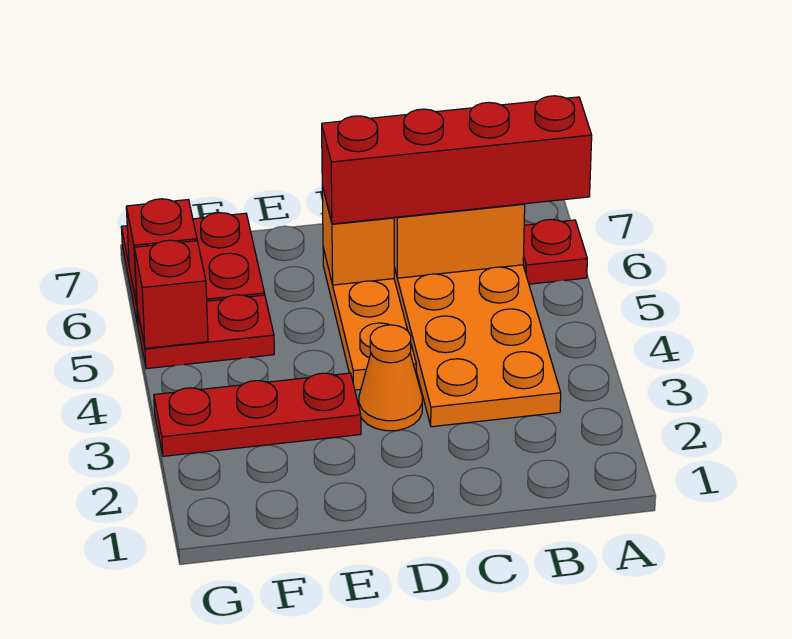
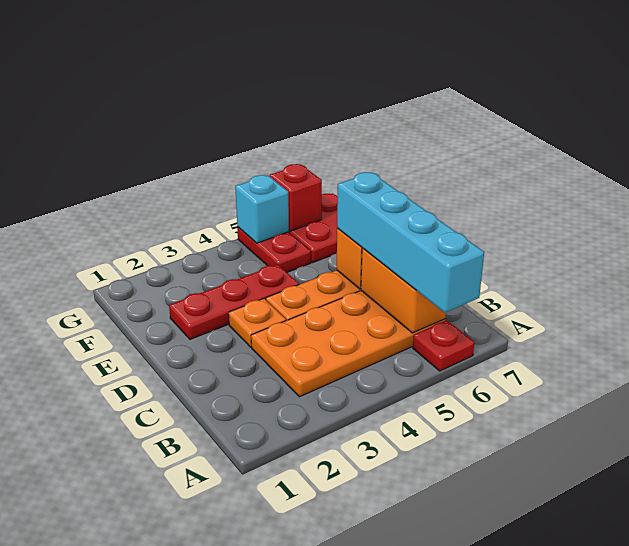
red brick A6:D6 level 3 -> cyan brick A6:D6 level 3
orange cone D3 level 1 -> orange plate D3 level 1
red plate E3:G3 level 1 -> red plate E2:E4 level 1
red brick G5 level 2 -> cyan brick G5 level 2

